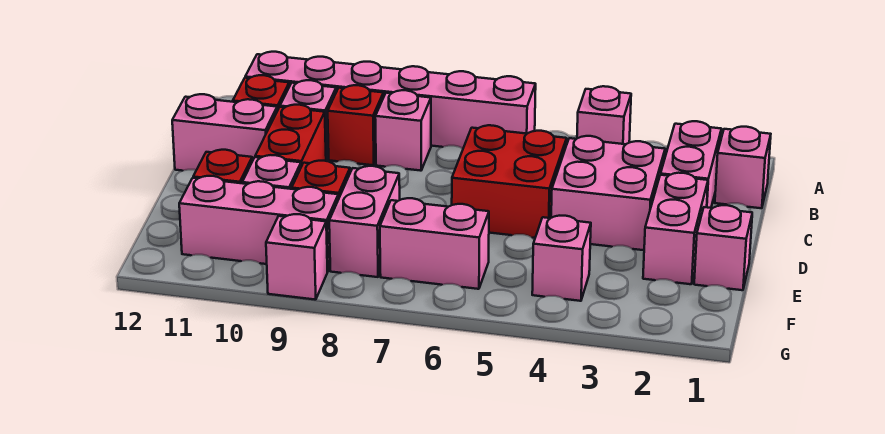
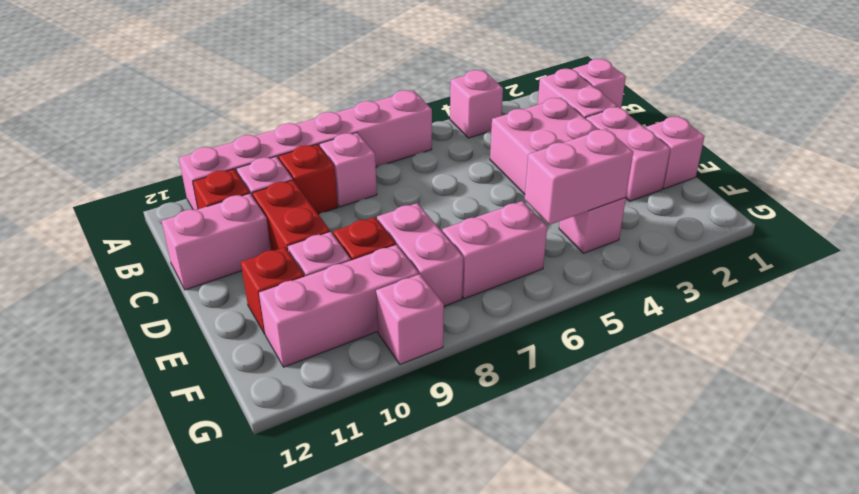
red brick C5:D6 level 1 -> none
none -> pink brick F4:F5 level 2

